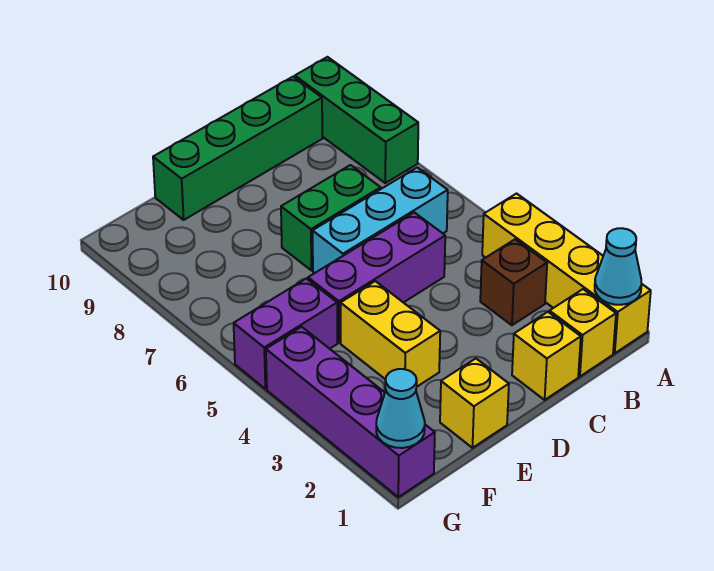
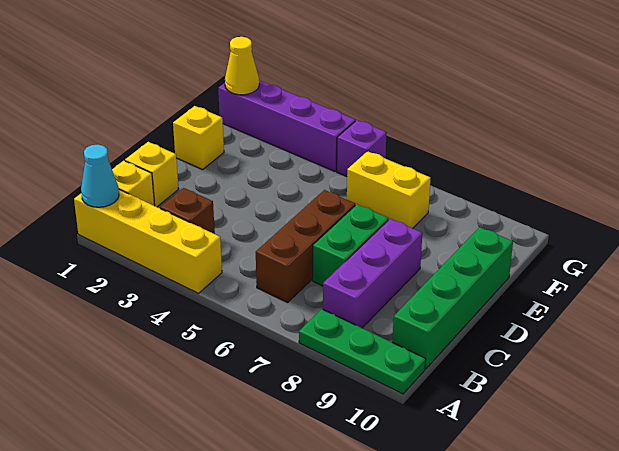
green brick A8:A10 level 1 -> green plate A8:A10 level 1
cyan brick B6:D6 level 1 -> brown brick B6:D6 level 1
purple brick C5:E5 level 1 -> purple brick B8:D8 level 1
yellow brick E3:E4 level 1 -> yellow brick F6:F7 level 1
purple brick F5:G5 level 1 -> purple brick G5 level 1
cyan cone G1 level 2 -> yellow cone G1 level 2

